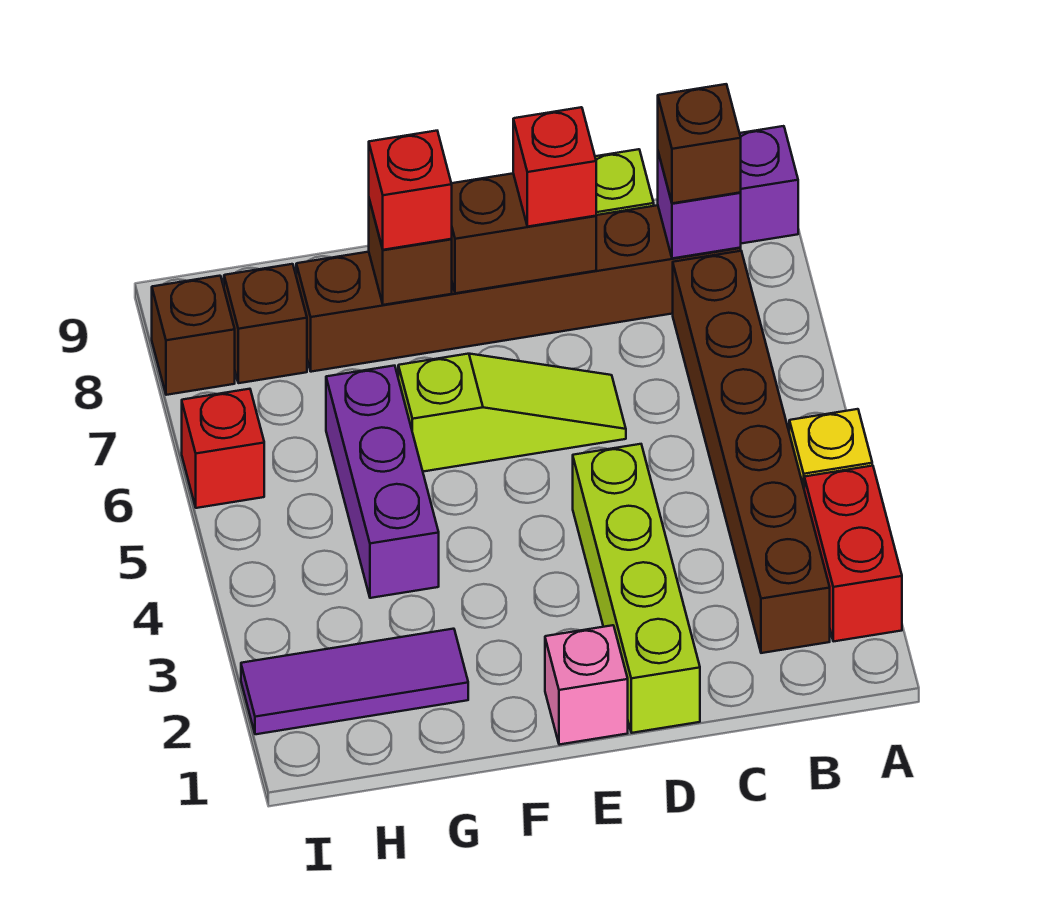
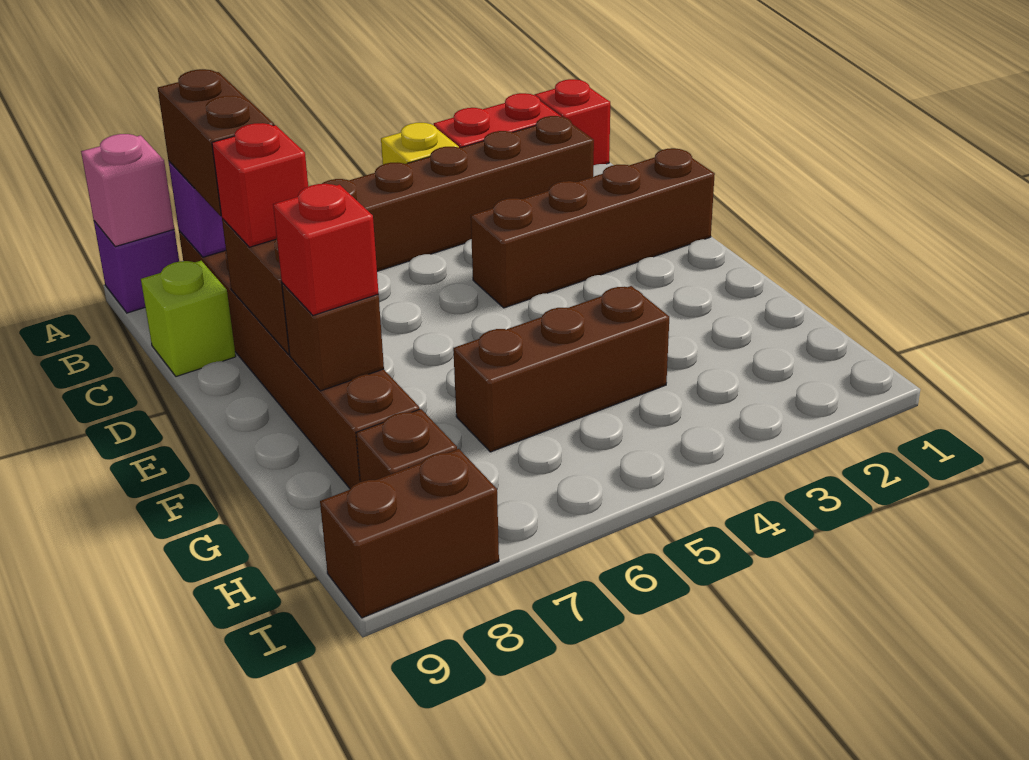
brown brick B8 level 3 -> brown brick B8:C8 level 3
lime brick D1:D4 level 1 -> brown brick D1:D4 level 1
lime slope D6:F6 level 1 top F -> none
pink brick E1 level 1 -> pink brick A9 level 2
purple tile G2:I2 level 1 -> none
purple brick G4:G6 level 1 -> brown brick G4:G6 level 1
red brick I6 level 1 -> red brick A1 level 1
brown brick I8 level 1 -> brown brick I8:I9 level 1

